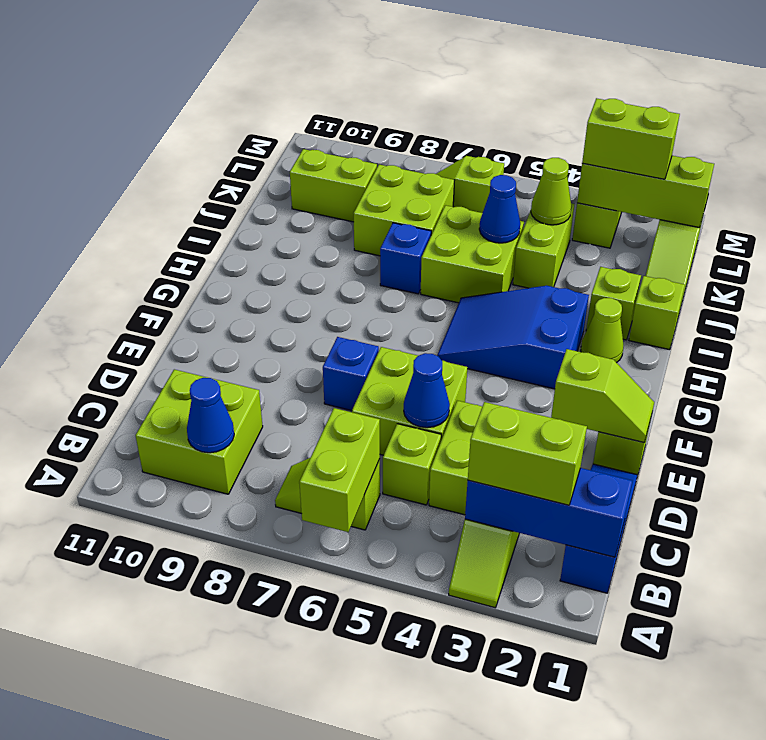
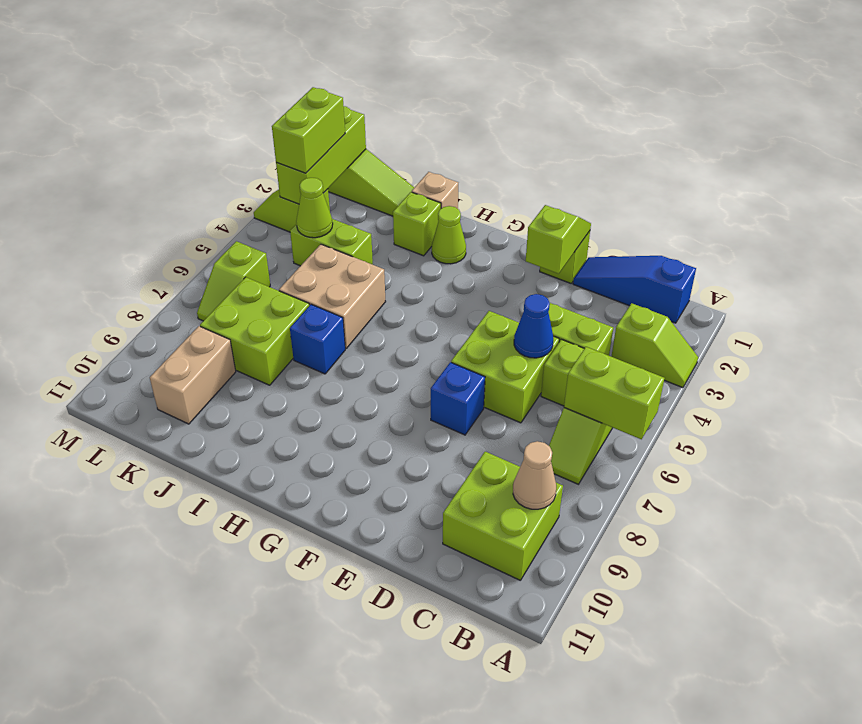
blue brick B1:B3 level 2 -> none
lime brick B2:B3 level 3 -> none
blue cone B9 level 2 -> tan cone B9 level 2
blue slope G3:H5 level 1 top 3 -> none
lime brick I1 level 1 -> tan brick I1 level 1
lime brick I5:J6 level 1 -> tan brick I5:J6 level 1
blue cone J5 level 2 -> none
lime brick K9:K10 level 1 -> tan brick K9:K10 level 1

